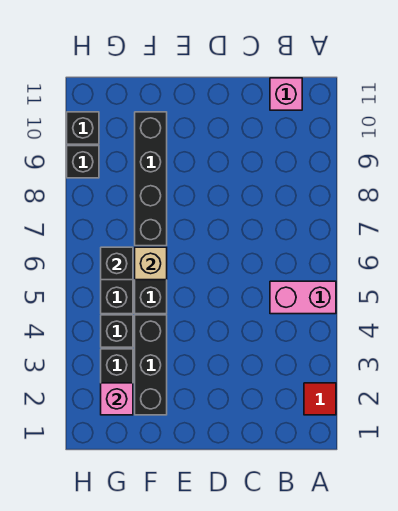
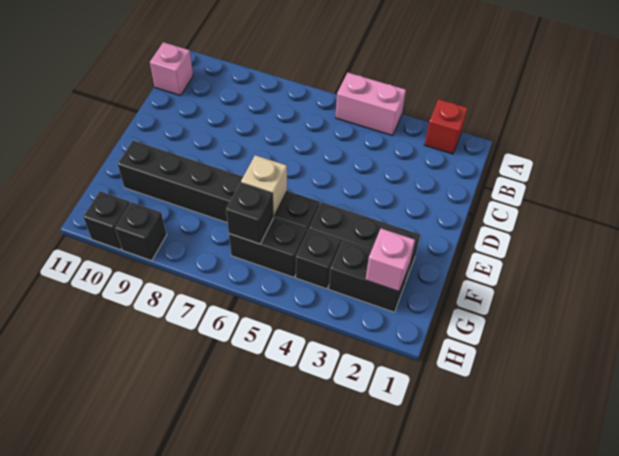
red tile A2 level 1 -> red brick A2 level 1
pink brick A5:B5 level 1 -> pink brick A4:A5 level 1

